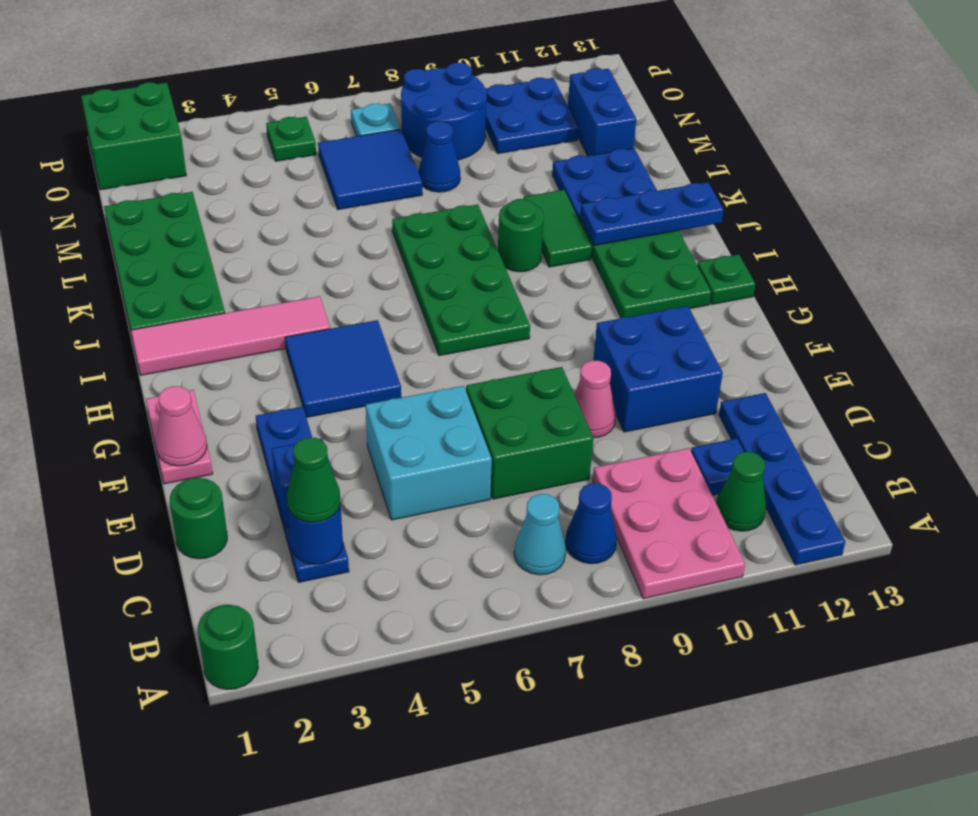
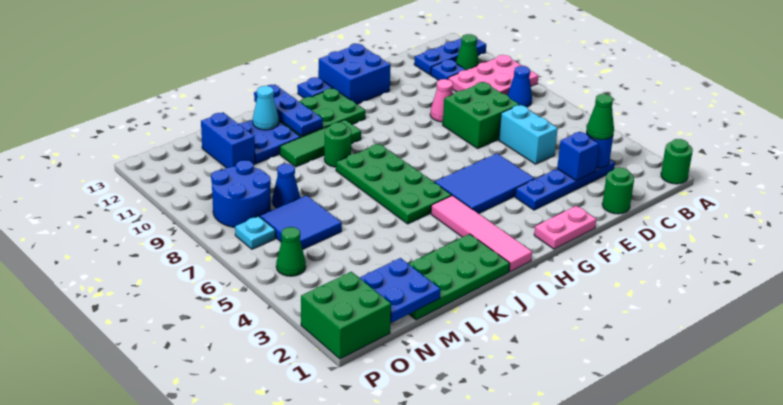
blue plate A12:D12 level 1 -> blue plate A12:C12 level 1
cyan cone B7 level 1 -> cyan cone K12 level 2
cyan brick D5:E6 level 1 -> cyan brick D5:D6 level 1
blue brick E10:F11 level 1 -> blue brick F12:G13 level 1
pink cone F1 level 2 -> none
blue tile G4:H5 level 1 -> blue tile F4:H5 level 1
green plate H7:K8 level 1 -> green plate I5:J8 level 1
green plate H13 level 1 -> blue plate H13 level 1
green tile J10:K10 level 1 -> green tile I10:K10 level 1
blue brick M12:N12 level 1 -> blue brick M11:M12 level 1
blue plate N10:O11 level 1 -> blue plate M1:N2 level 2
green plate O5 level 1 -> green cone O5 level 1

